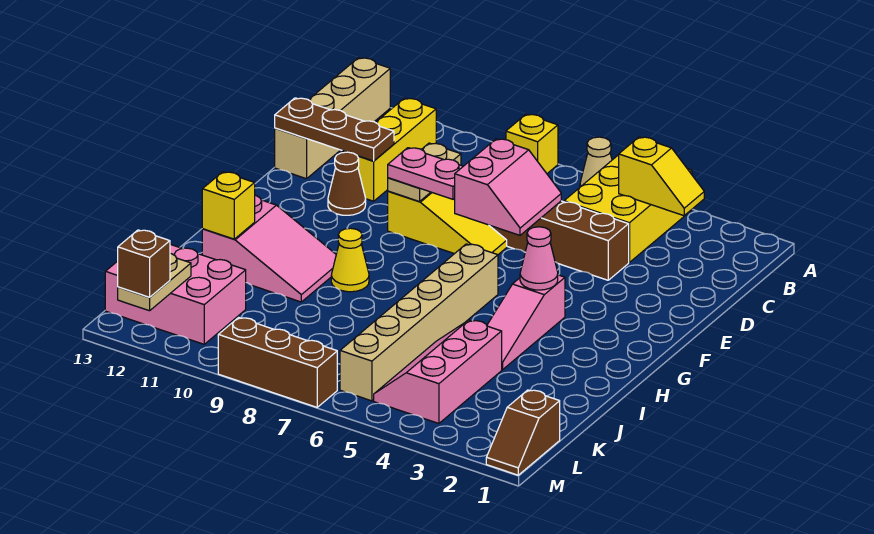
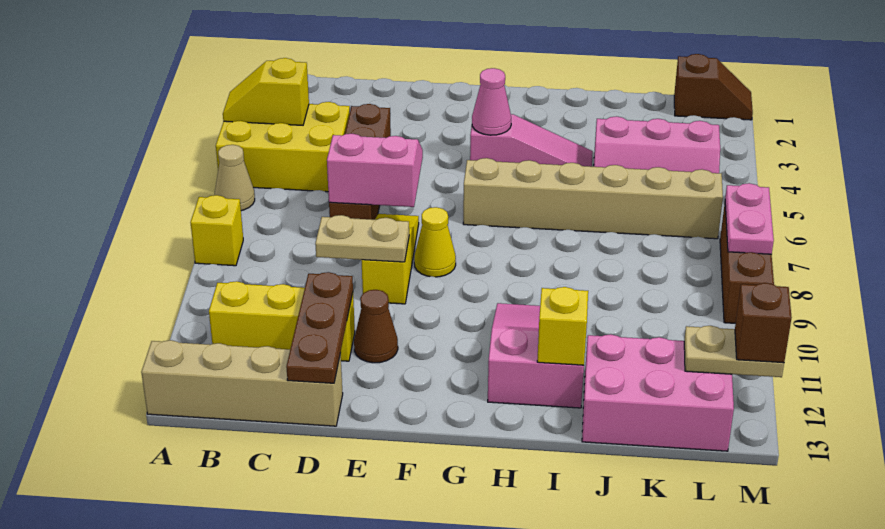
yellow slope B3:B4 level 2 top 4 -> yellow slope A4:B4 level 2 top B
pink plate E8:E9 level 3 -> pink plate M7:M8 level 2
yellow cone H9 level 1 -> yellow cone F8 level 1
pink brick K11:L13 level 1 -> pink brick J12:L13 level 1

